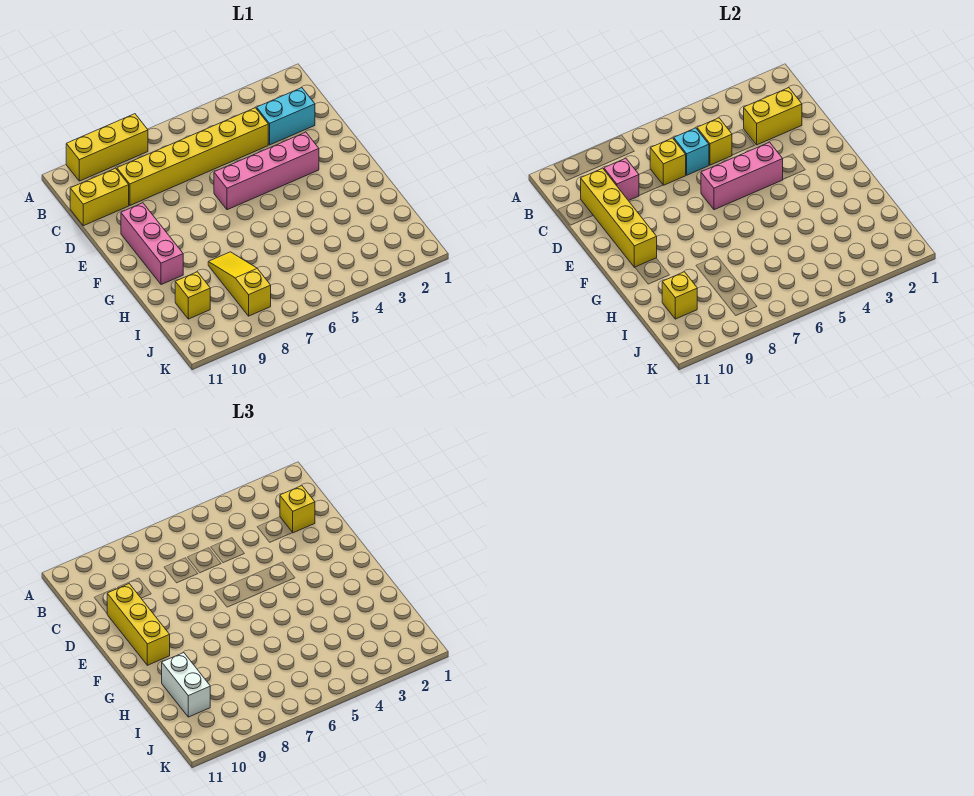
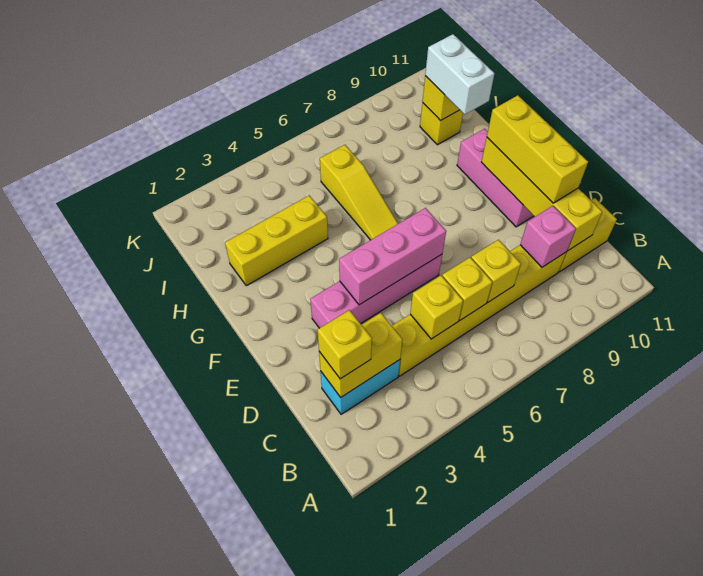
yellow brick A8:A10 level 1 -> yellow brick H2:H4 level 1
cyan brick C6 level 2 -> yellow brick C6 level 2
yellow slope H8:J8 level 1 top J -> yellow slope G6:I6 level 1 top I

